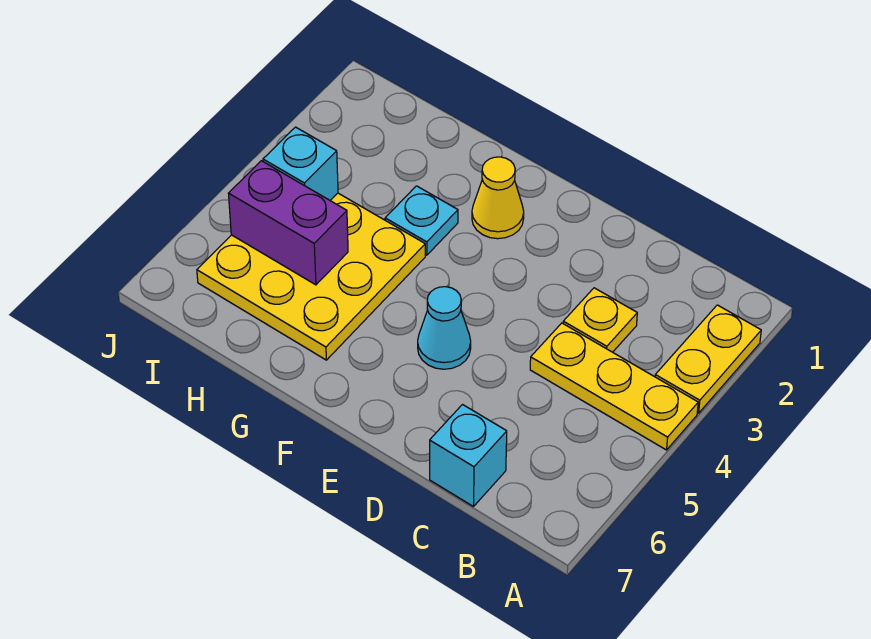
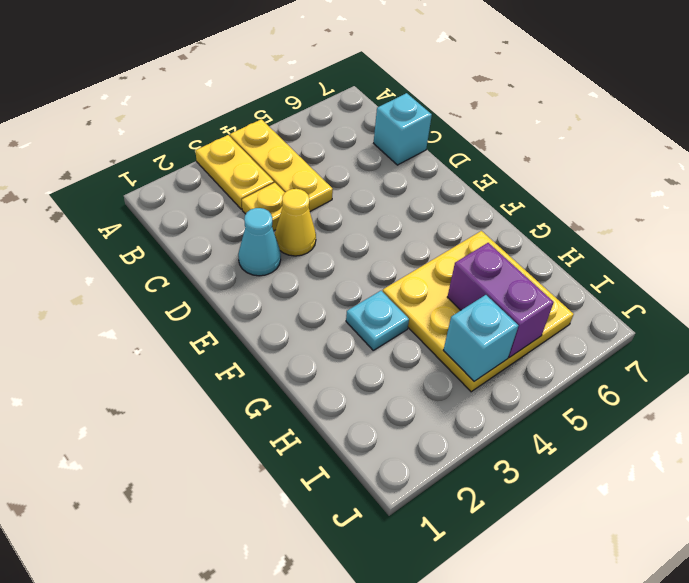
yellow plate A2:A3 level 1 -> yellow plate A3:B3 level 1
cyan cone E5 level 1 -> cyan cone D2 level 1
yellow cone F2 level 1 -> yellow cone D3 level 1

